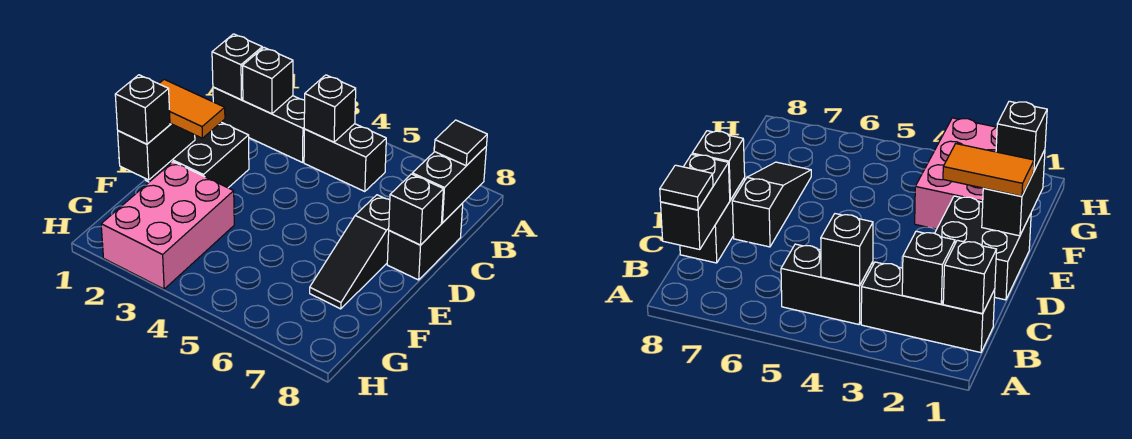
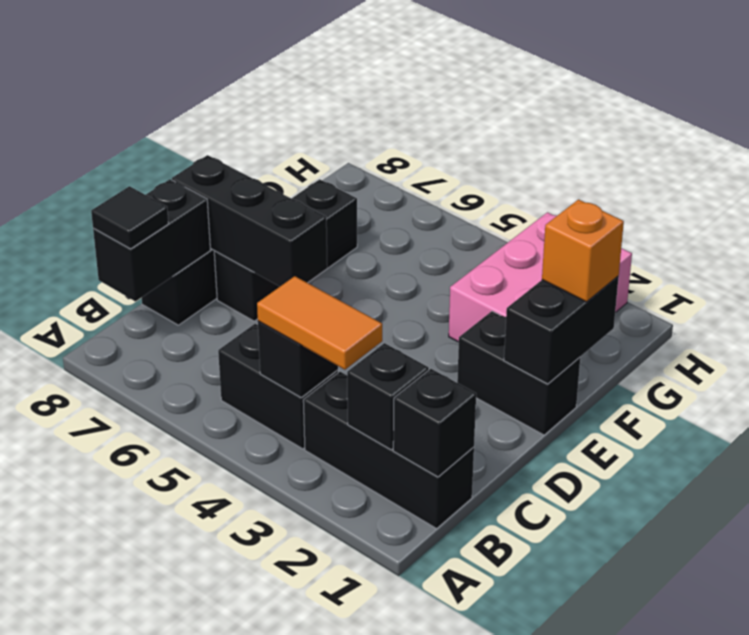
black brick D1:E2 level 1 -> black brick E1:E2 level 1
black slope D7:F7 level 1 top D -> black brick D7:F7 level 1
black brick D8 level 2 -> black brick D6:D8 level 2
orange tile E1:E2 level 3 -> orange tile B3:B4 level 3
black brick F1 level 3 -> orange brick F1 level 3

